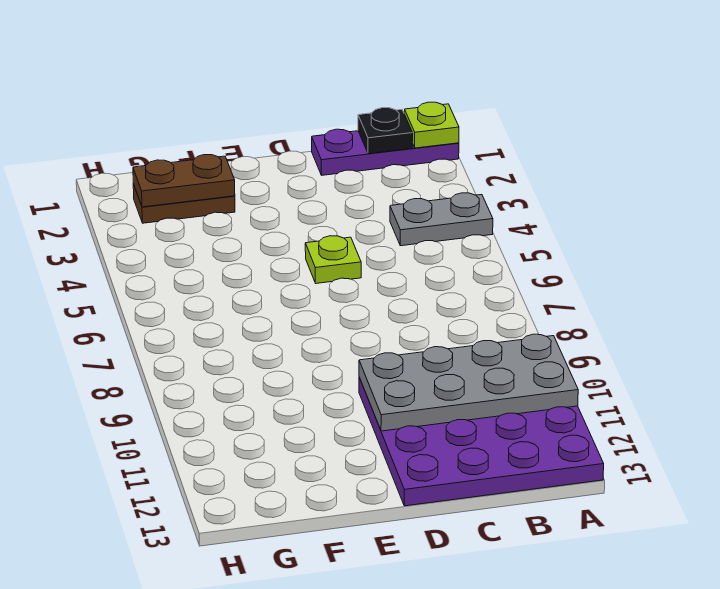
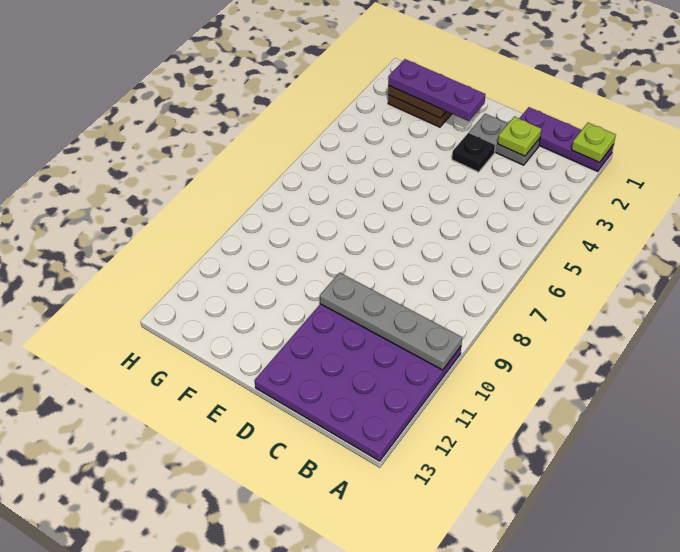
grey plate A4:B4 level 1 -> grey plate C2:D2 level 1
grey plate A10:D11 level 2 -> grey plate A10:D10 level 2
black plate B1 level 2 -> black plate D3 level 1
lime plate D5 level 1 -> lime plate C2 level 2
none -> purple plate E2:G2 level 3

